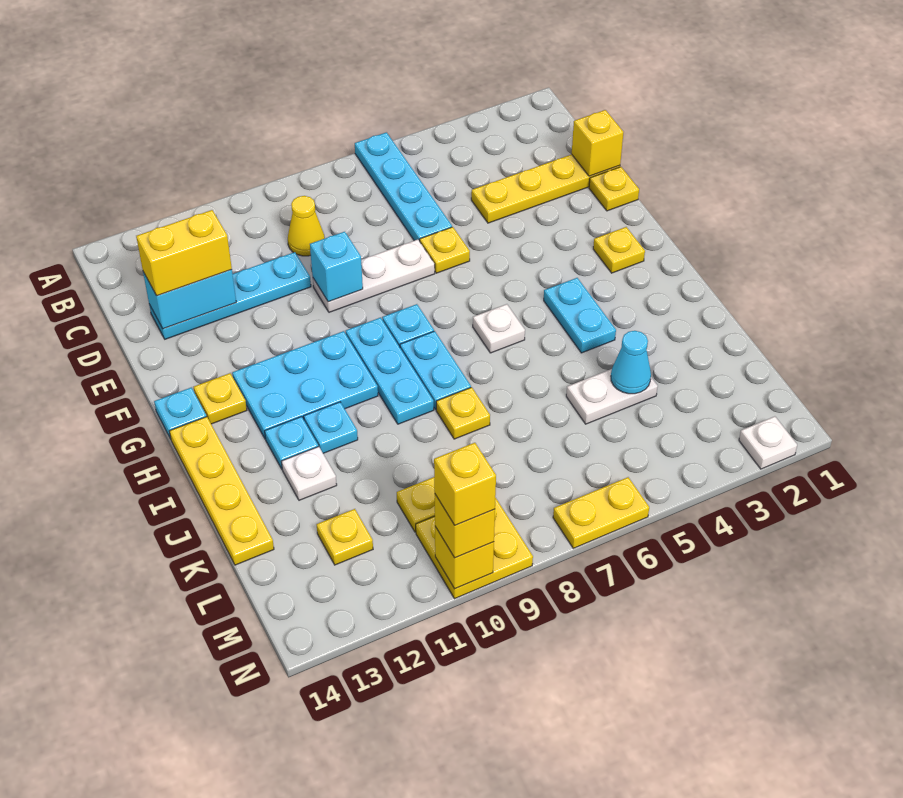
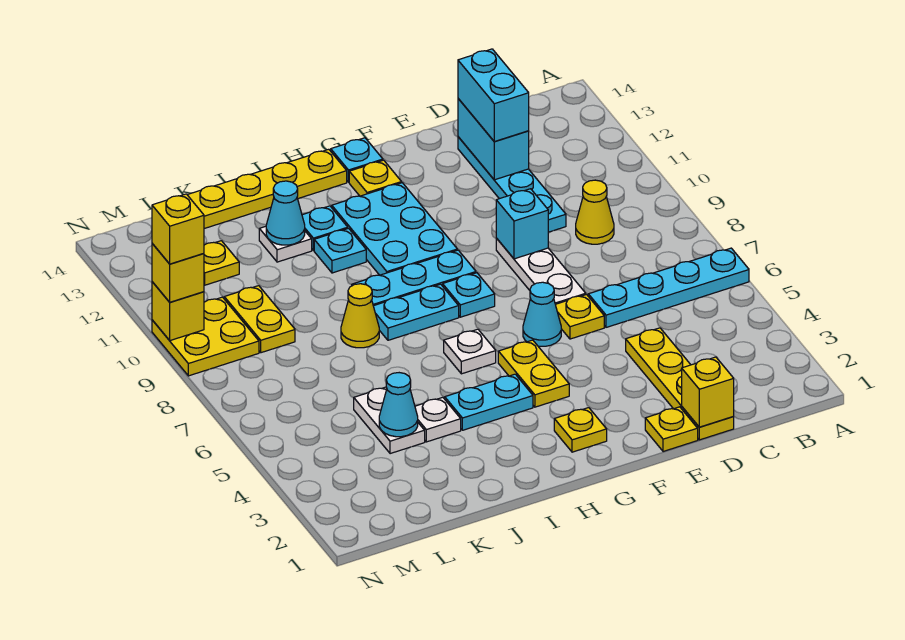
yellow brick D12:D13 level 3 -> cyan brick D12:D13 level 3
none -> cyan cone F6 level 1
yellow plate J8 level 1 -> yellow cone J8 level 1
none -> cyan cone J12 level 2
white plate N2 level 1 -> white plate J4 level 1
yellow plate N6:N7 level 1 -> yellow plate G4:G5 level 1

